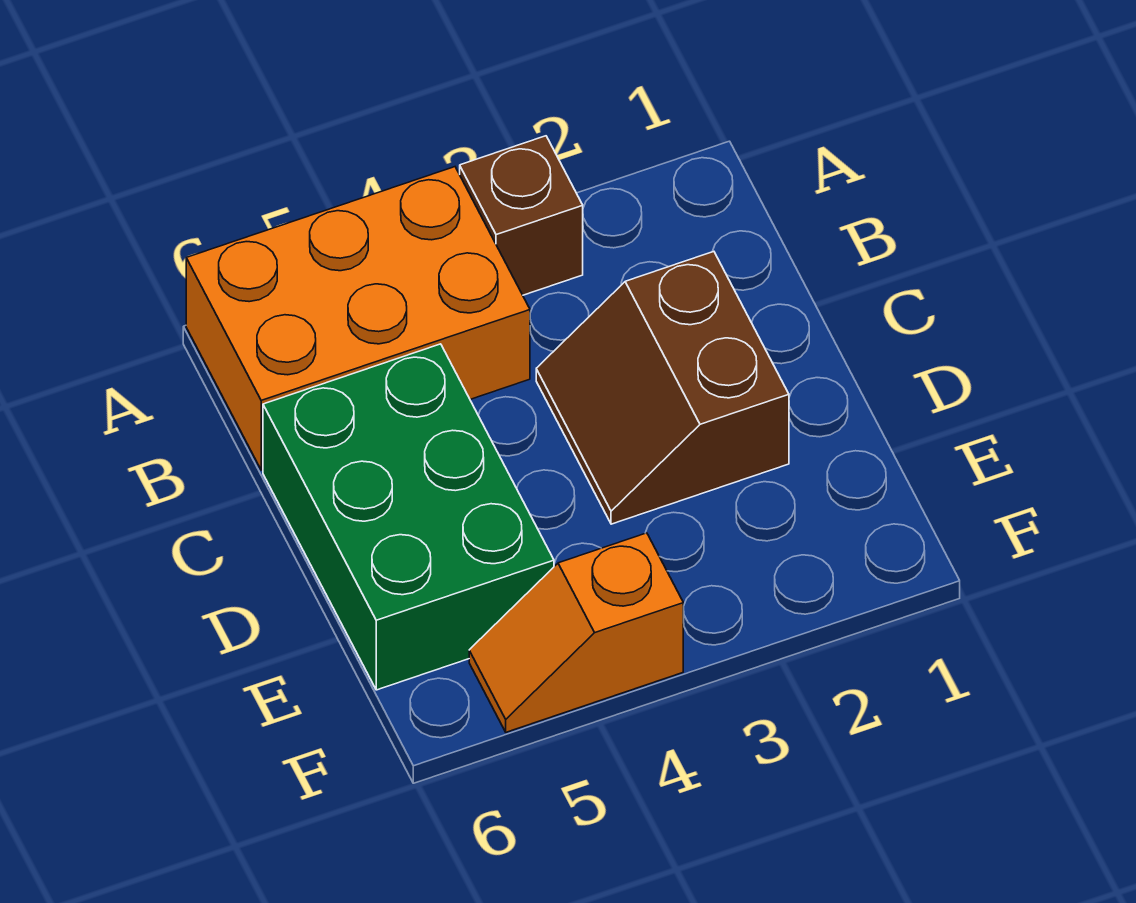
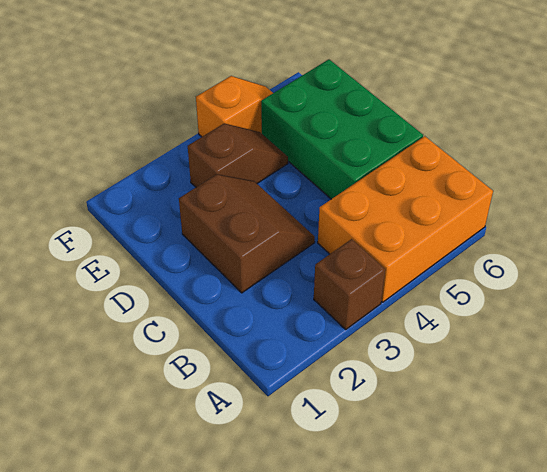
none -> brown slope E3:E4 level 1 top 3

